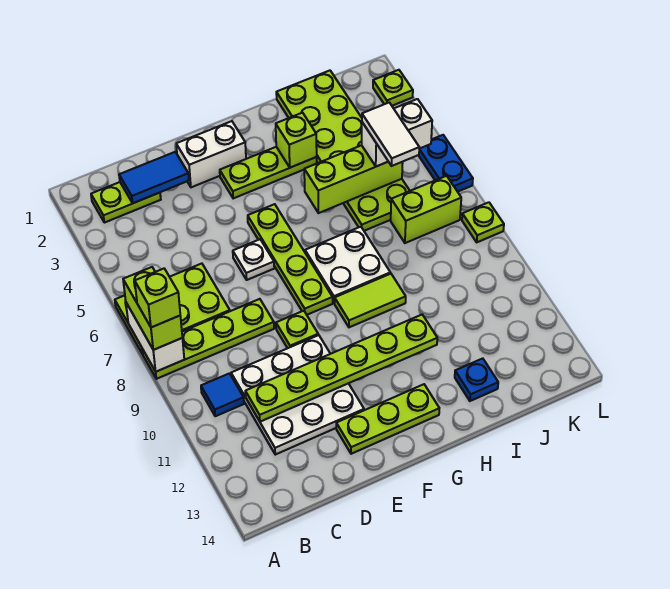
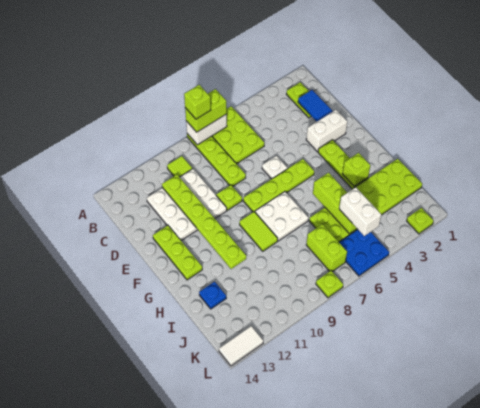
blue tile B10 level 1 -> lime tile B10 level 1
white brick E2:F2 level 1 -> white brick E2:E3 level 1
white tile J5:J6 level 4 -> white tile L13:L14 level 1
blue plate L5:L6 level 1 -> blue plate K5:L6 level 1

